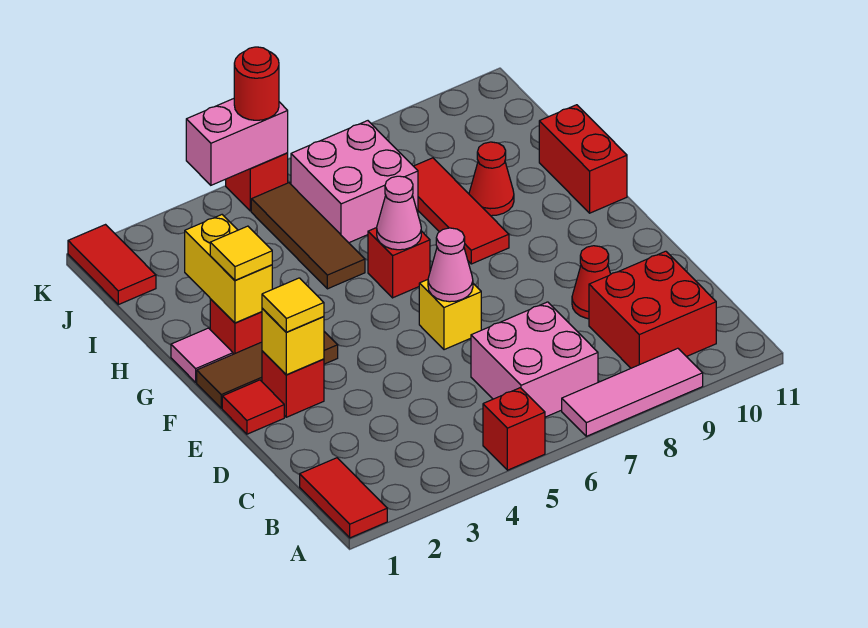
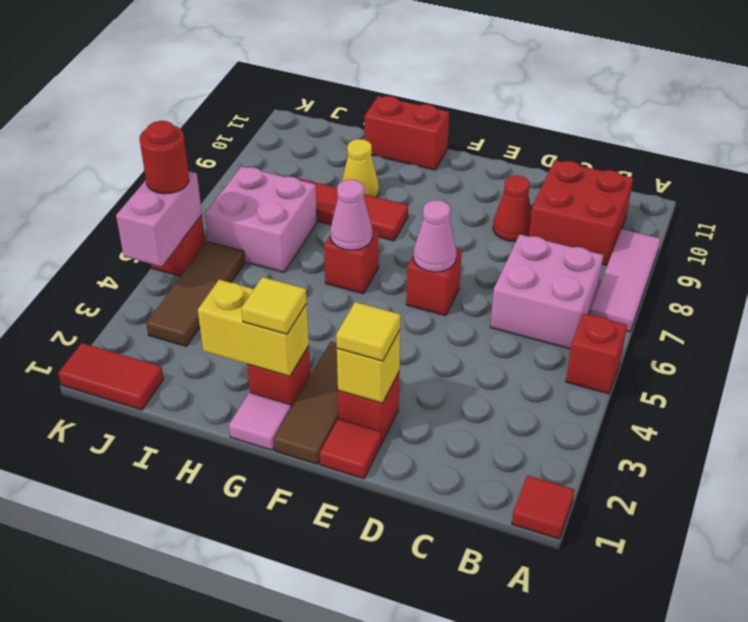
red tile A1:B1 level 1 -> red tile A1 level 1
yellow brick E6 level 1 -> red brick E6 level 1
brown tile H5:J5 level 1 -> brown tile J3:J5 level 1
red cone H9 level 1 -> yellow cone H9 level 1

